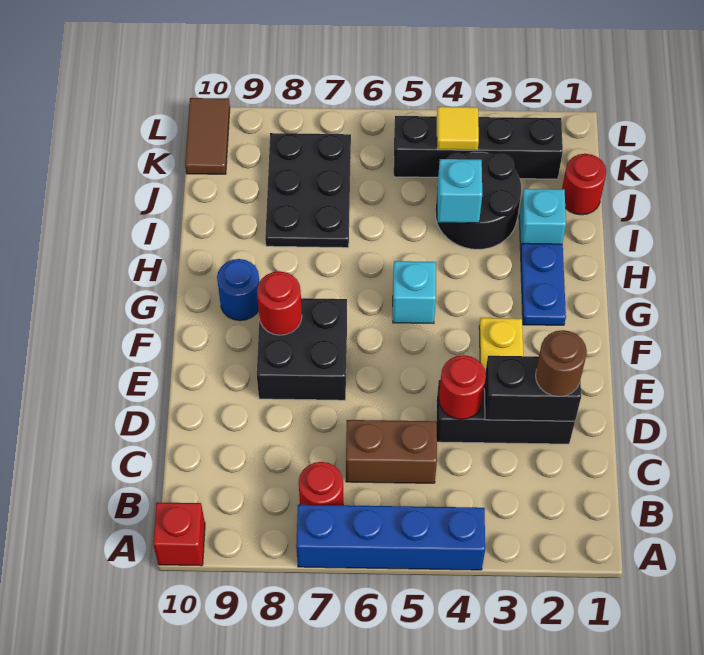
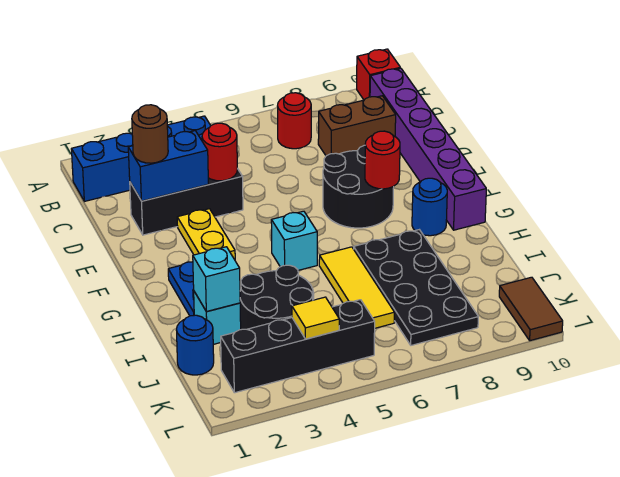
blue brick A4:A7 level 1 -> blue brick B1:B4 level 1
none -> purple brick B10:G10 level 1
brown brick C5:C6 level 1 -> brown brick C8:C9 level 1
black brick D2:D3 level 2 -> blue brick D2:D3 level 2
black brick E7:F8 level 1 -> black round brick E7:F8 level 1
none -> yellow tile H6:J6 level 1
cyan brick I4 level 2 -> cyan brick I2 level 2
black plate I7:K8 level 1 -> black plate H7:K8 level 1
red round brick J1 level 1 -> blue round brick J1 level 1

